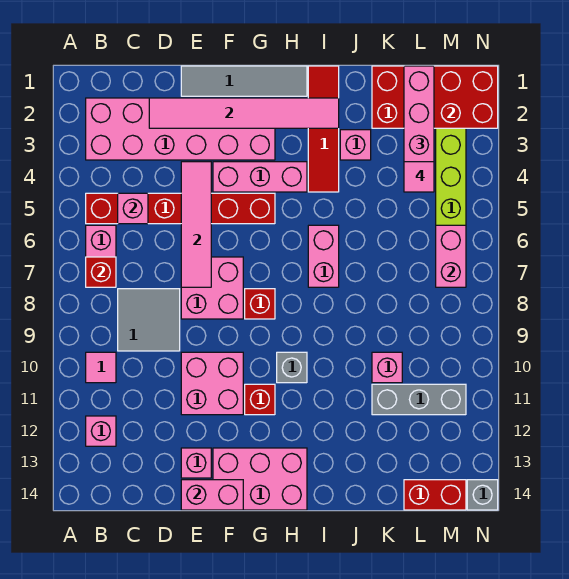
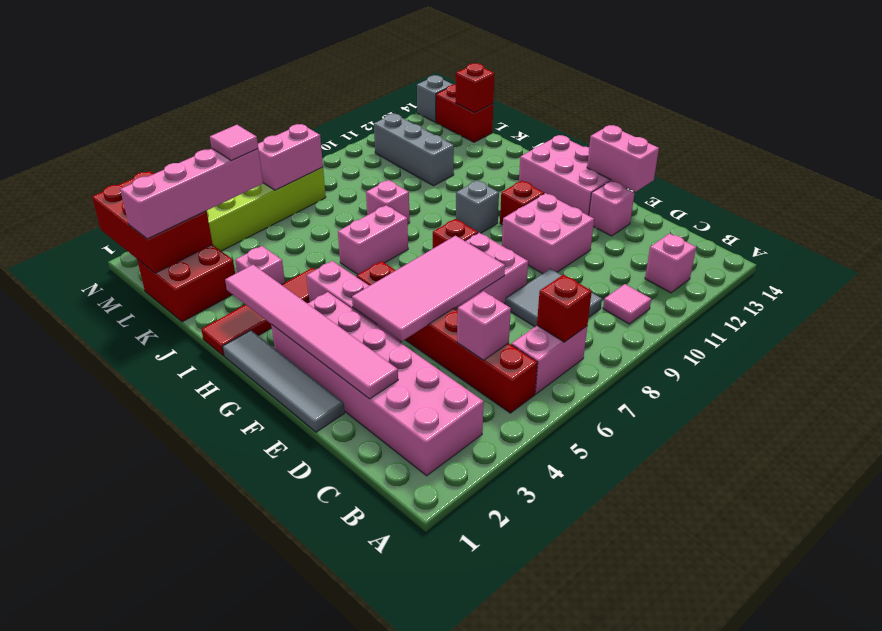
pink tile E4:E7 level 2 -> pink tile E4:F7 level 2
pink brick K10 level 1 -> pink brick J8 level 1
none -> red brick L14 level 2

